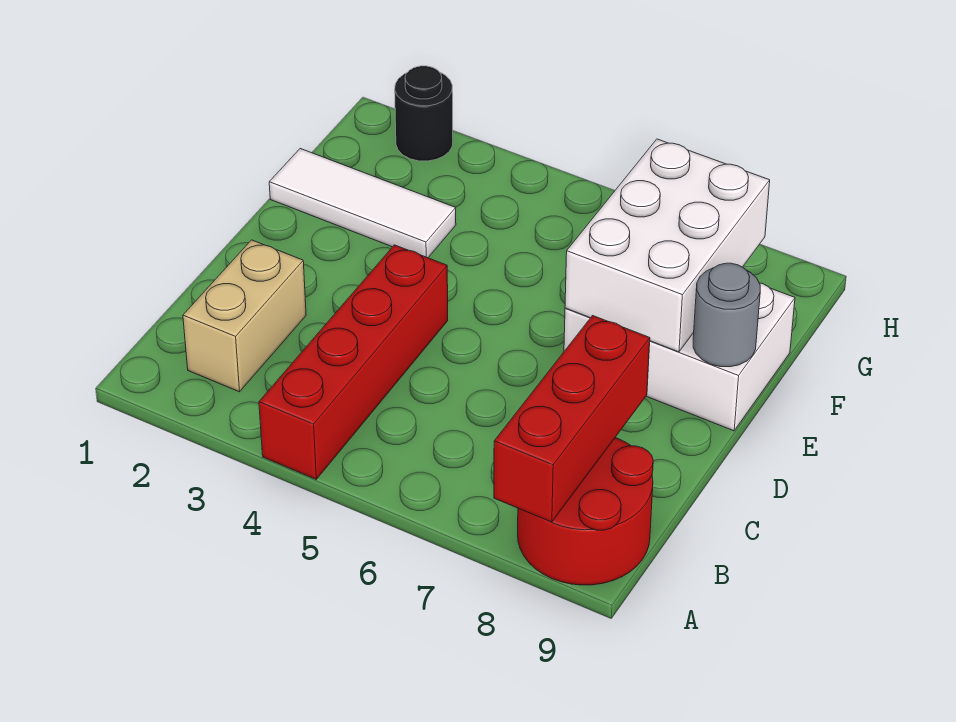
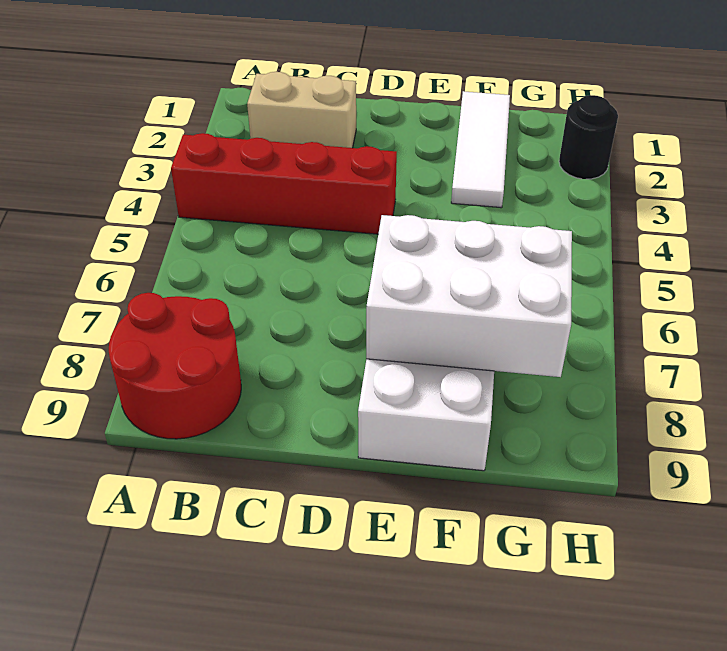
red brick A8:C8 level 2 -> none
grey round brick E9 level 2 -> none

